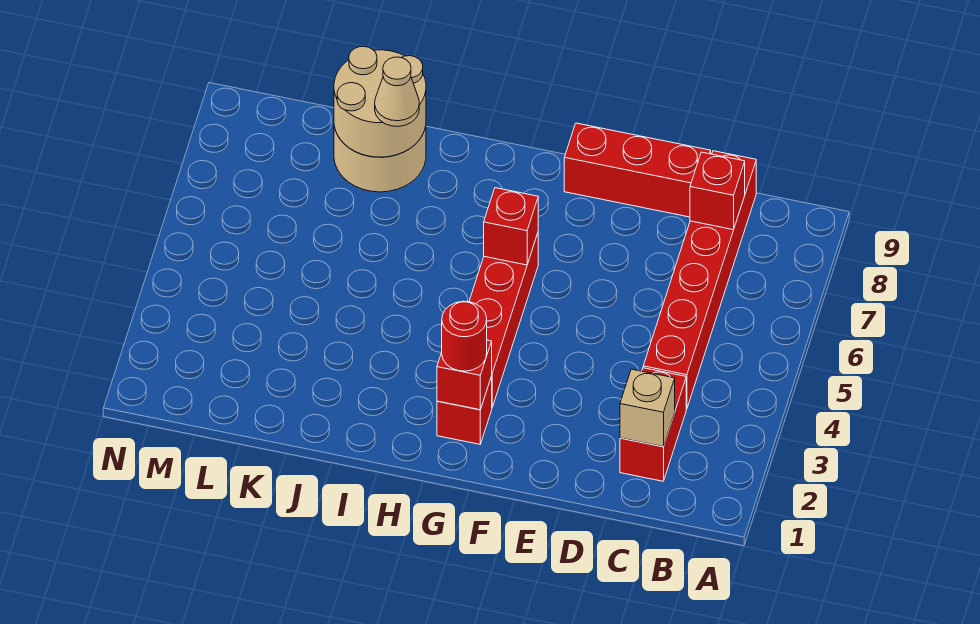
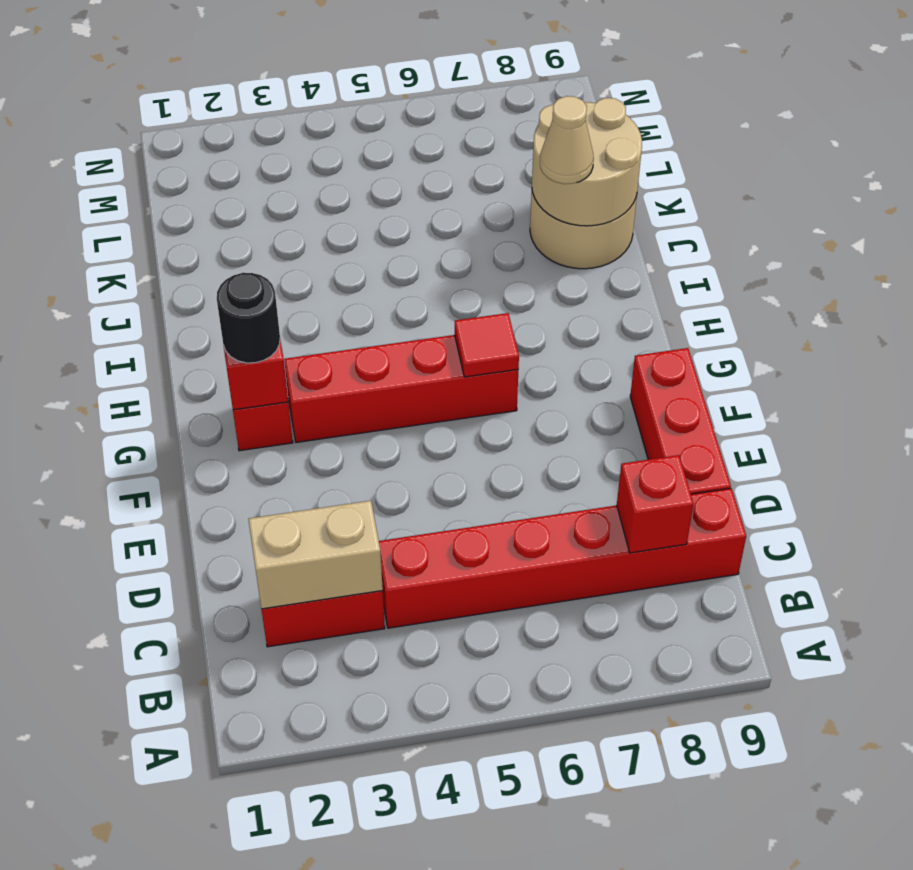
tan brick C2 level 2 -> tan brick C2:C3 level 2
red round brick G2 level 3 -> black round brick G2 level 3
red brick G6 level 2 -> red tile G6 level 2

